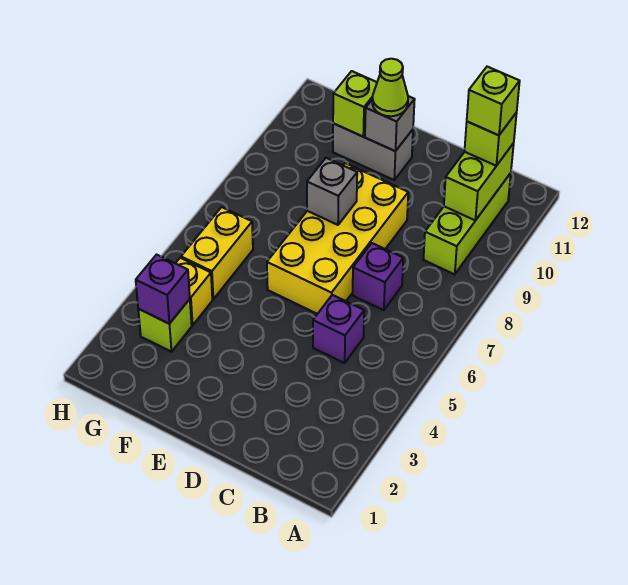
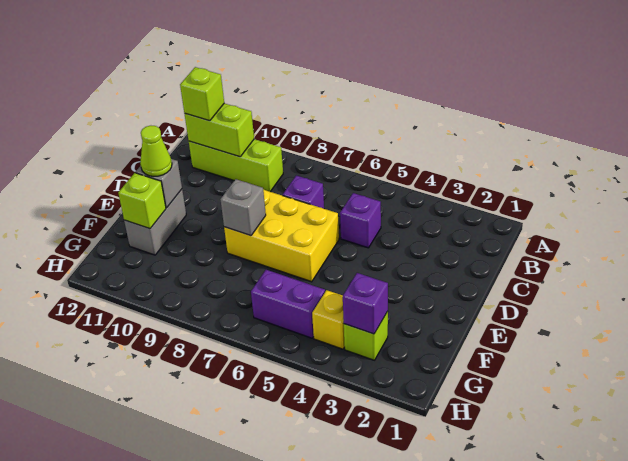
lime brick B11 level 4 -> none
yellow brick D6:E9 level 1 -> yellow brick D6:E8 level 1
yellow brick G5:G6 level 1 -> purple brick G5:G6 level 1

